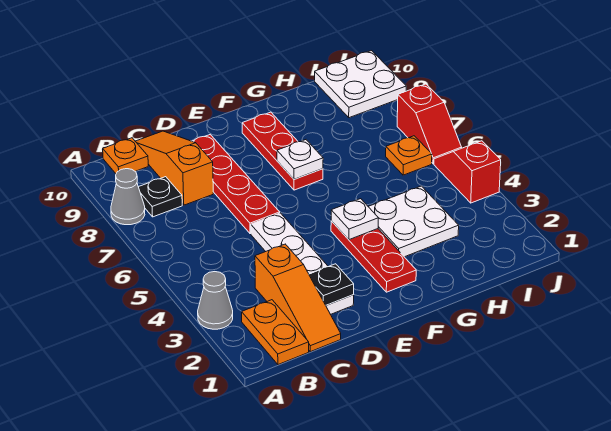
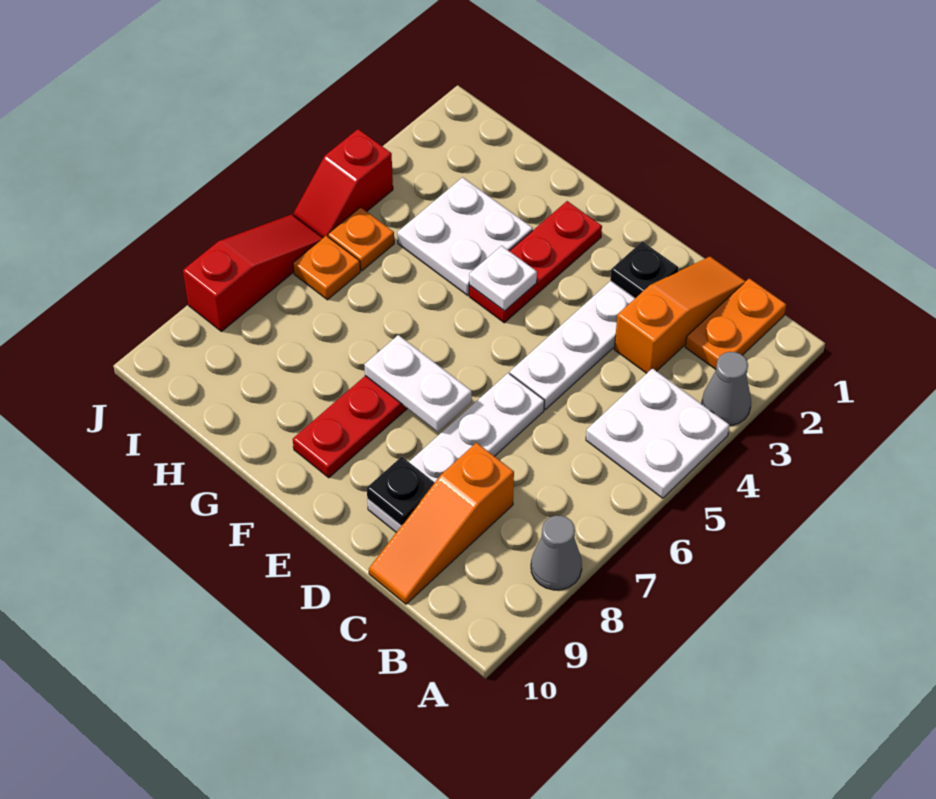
black plate B8 level 1 -> black plate D9 level 2
orange plate B10 level 1 -> orange plate I5 level 1
red plate D6:D9 level 1 -> white plate D6:D9 level 1
white plate F7 level 2 -> white plate E7:F7 level 2
white plate I9:J10 level 1 -> white plate A4:B5 level 1
red slope J6:J7 level 1 top 7 -> red slope J6:J8 level 1 top 8

